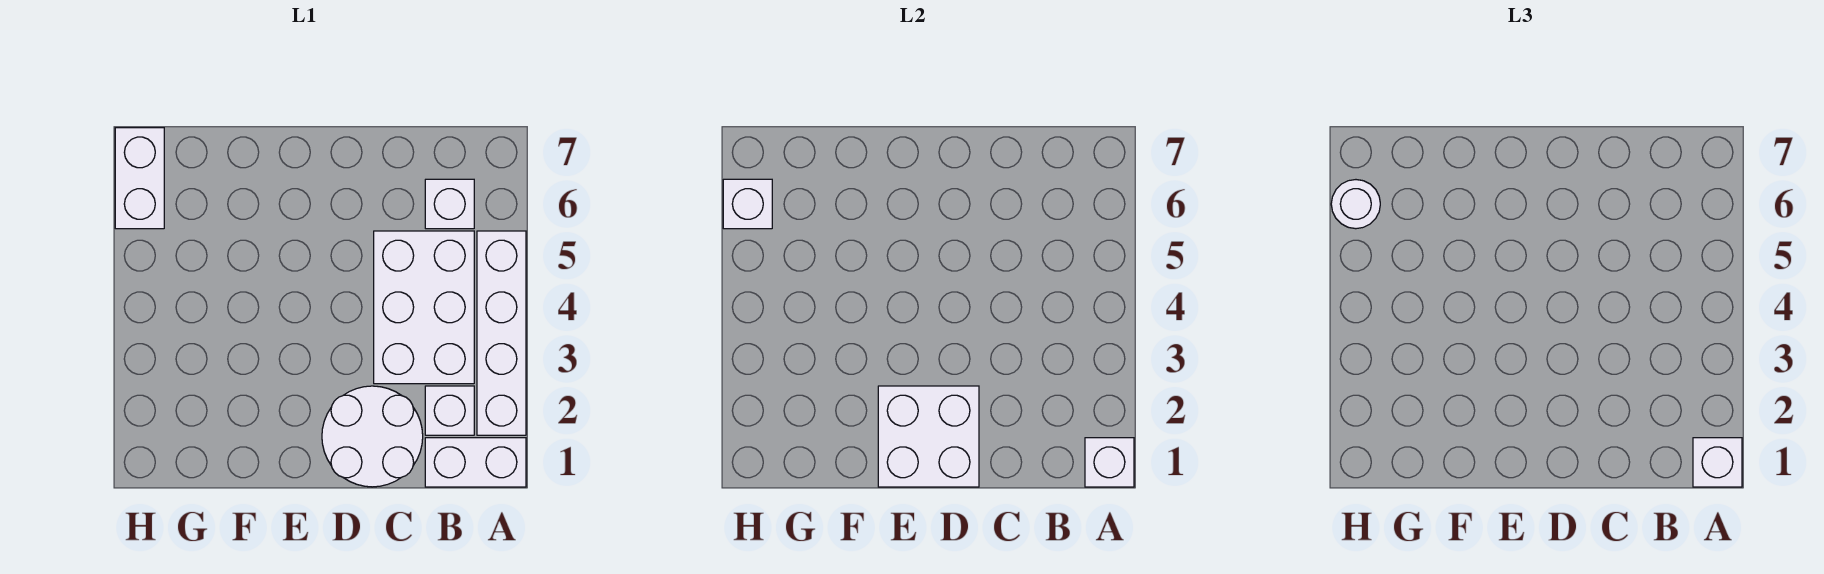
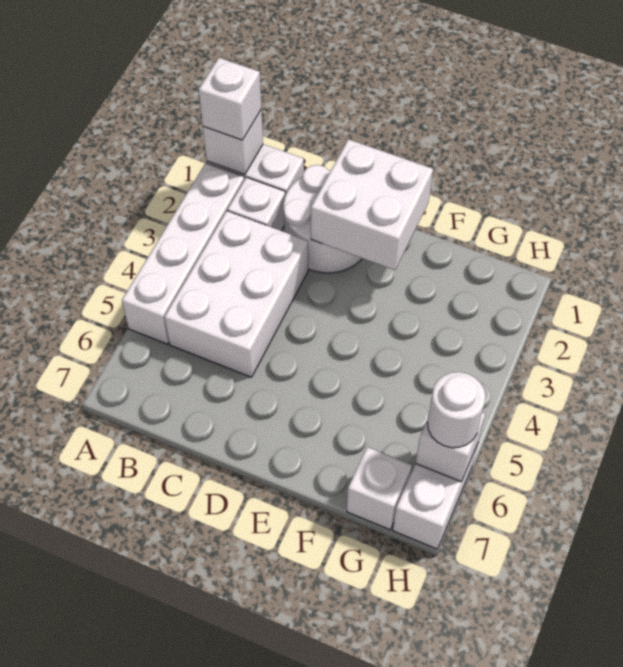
white brick B6 level 1 -> white brick G7 level 1

